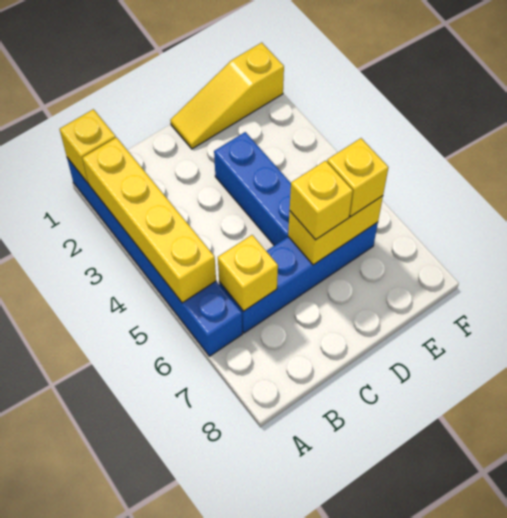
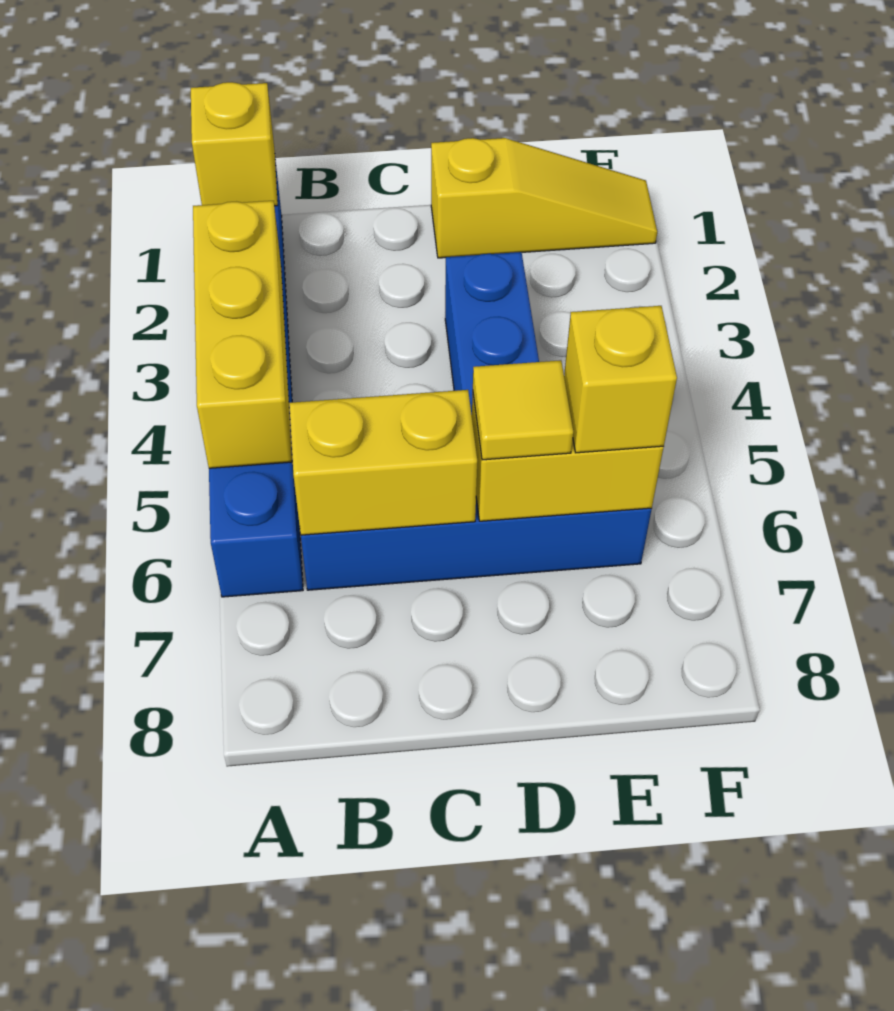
yellow brick A2:A5 level 2 -> yellow brick A3:A5 level 2
yellow brick B6 level 2 -> yellow brick B6:C6 level 2
yellow slope D1:F1 level 1 top F -> yellow slope D1:F1 level 1 top D
yellow brick D6 level 3 -> yellow tile D6 level 3

